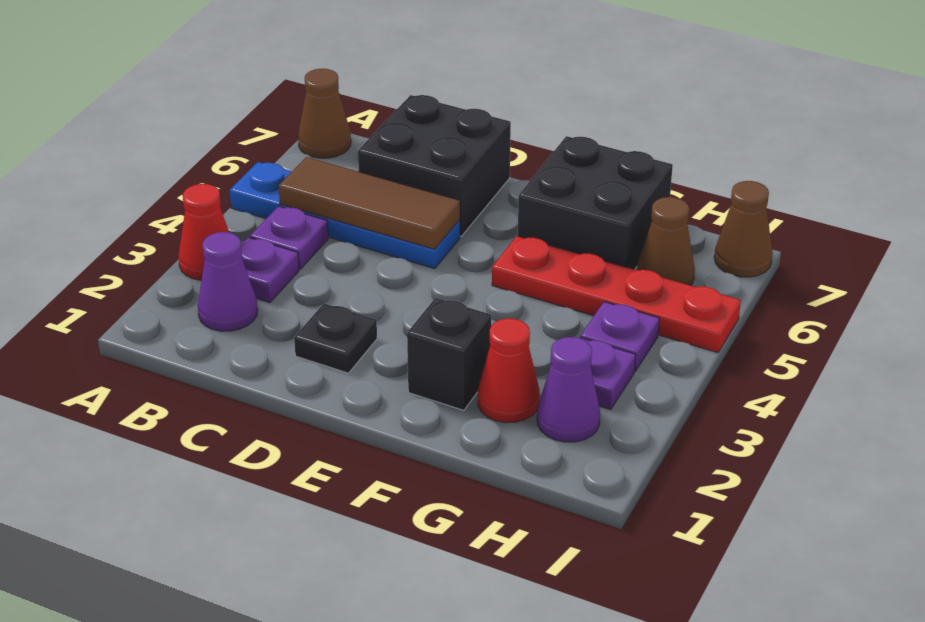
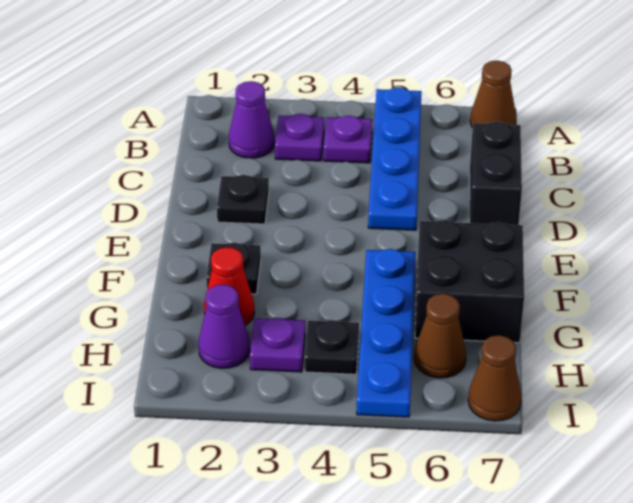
red cone A3 level 1 -> none
brown tile B5:D5 level 2 -> none
black brick C6:D7 level 1 -> black brick C7:D7 level 1
black brick F2 level 1 -> black plate F2 level 1
red plate F5:I5 level 1 -> blue plate F5:I5 level 1
purple plate H4 level 1 -> black plate H4 level 1

